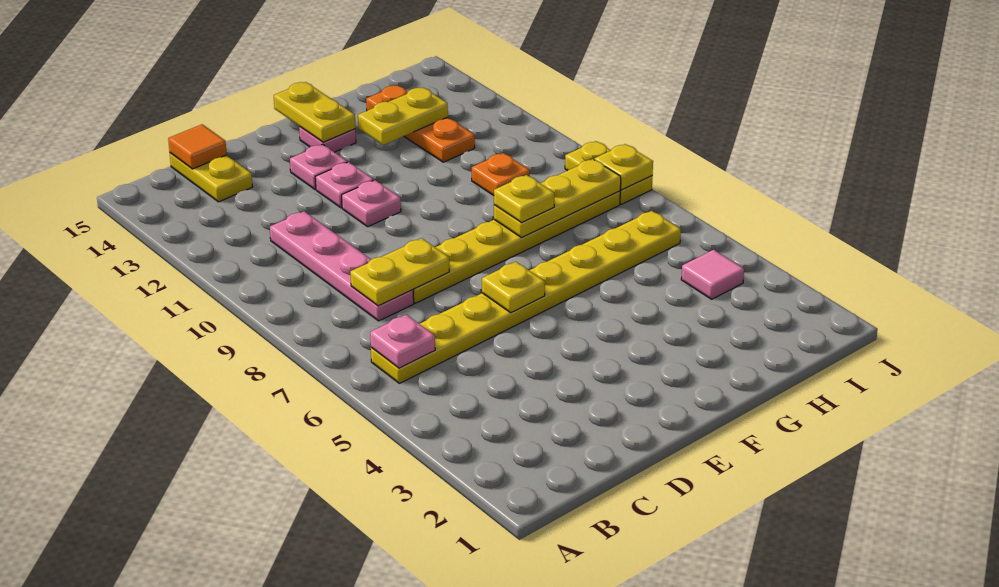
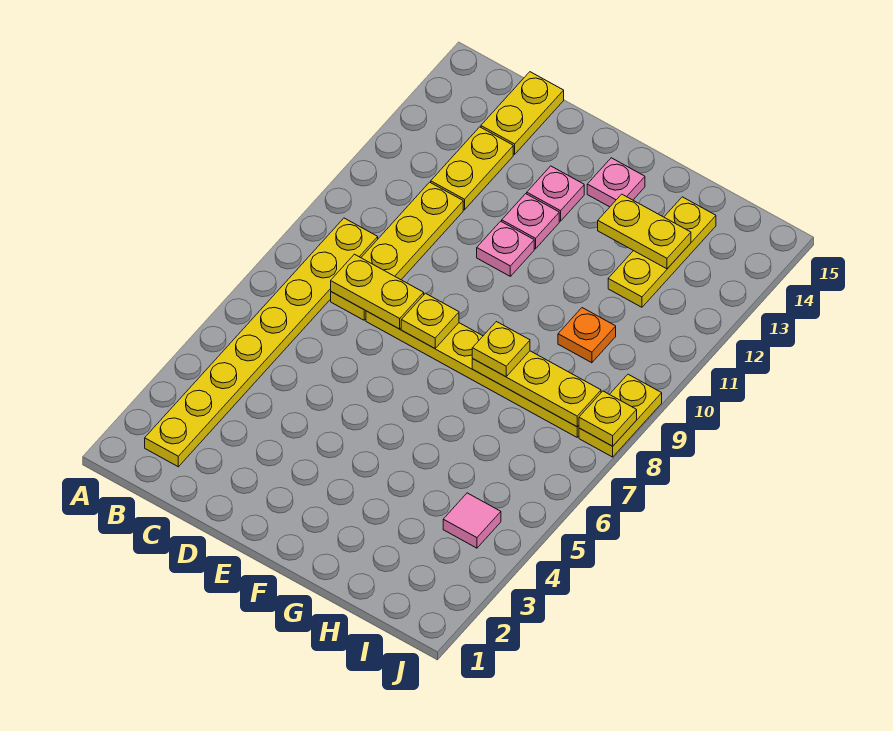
yellow plate B6:I6 level 1 -> yellow plate B2:B9 level 1
pink plate B6 level 2 -> none
pink plate C8:C11 level 1 -> yellow plate C8:C11 level 1
orange tile C15 level 2 -> none
yellow plate E6 level 2 -> yellow plate E8 level 2
yellow plate F14:F15 level 2 -> yellow plate C12:C13 level 1
orange plate H12:H14 level 1 -> yellow plate H12:H14 level 1

